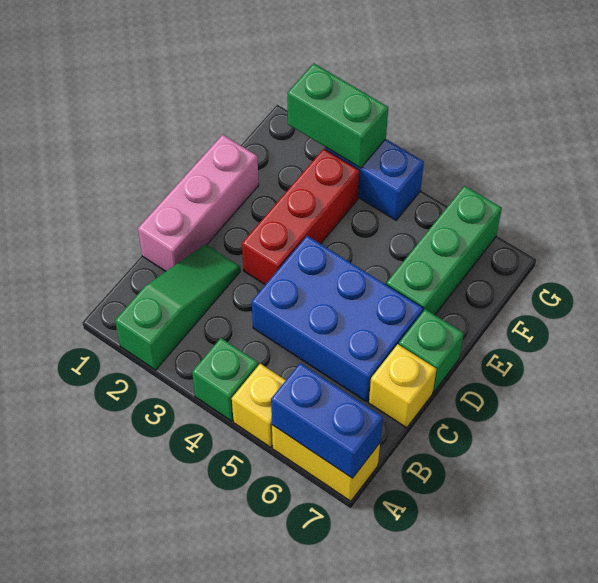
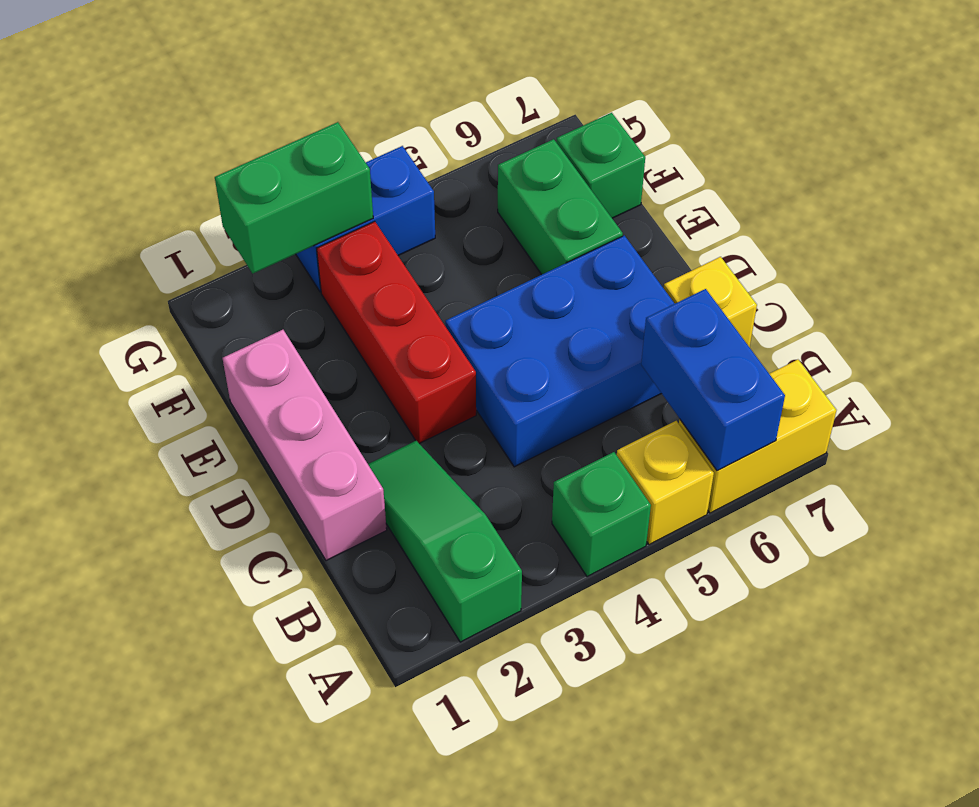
blue brick A6:A7 level 2 -> blue brick A6:B6 level 2
green brick D7 level 1 -> green brick F7 level 1
green brick E6:G6 level 1 -> green brick E6:F6 level 1

